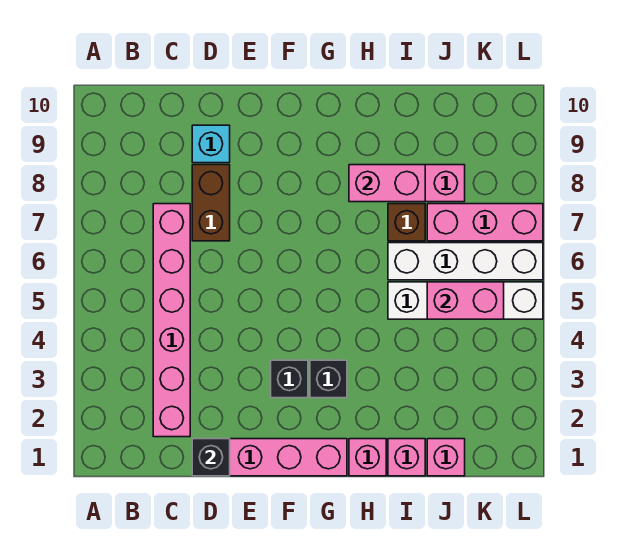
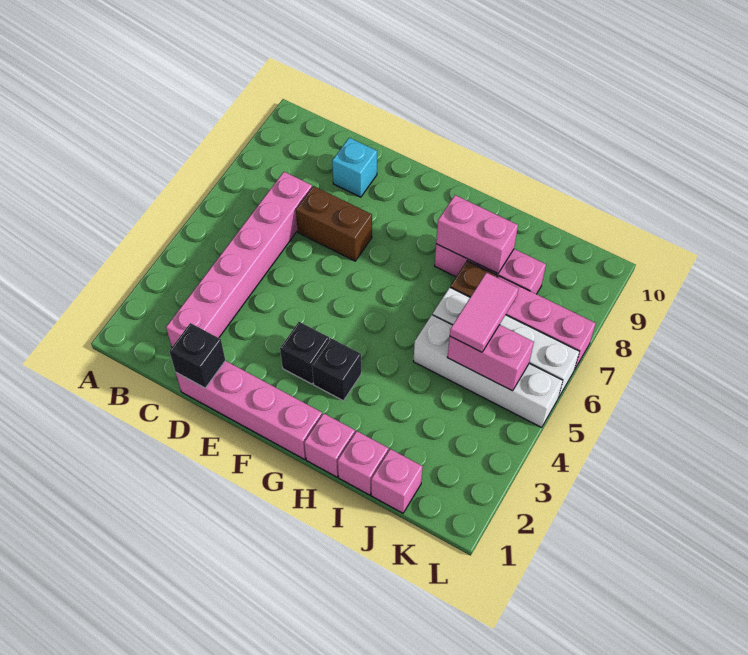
brown brick D7:D8 level 1 -> brown brick D7:E7 level 1
none -> pink tile J5:J6 level 3

